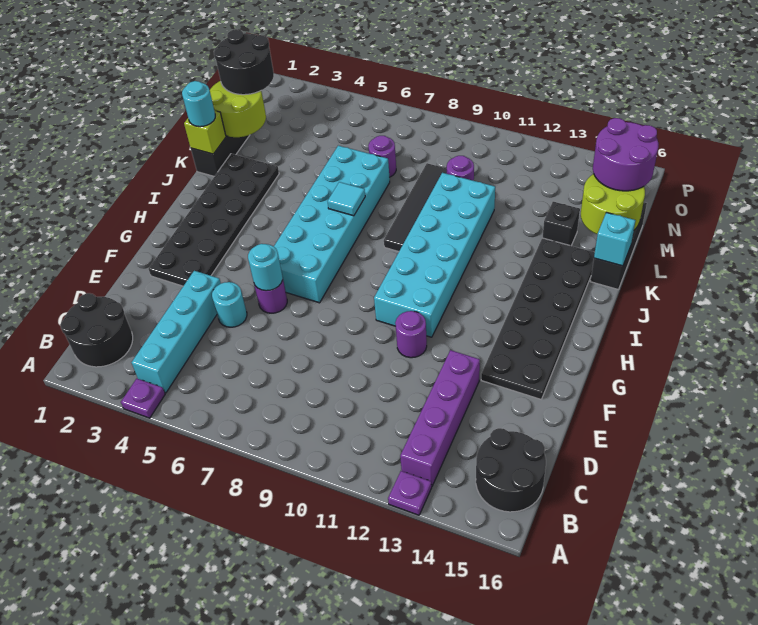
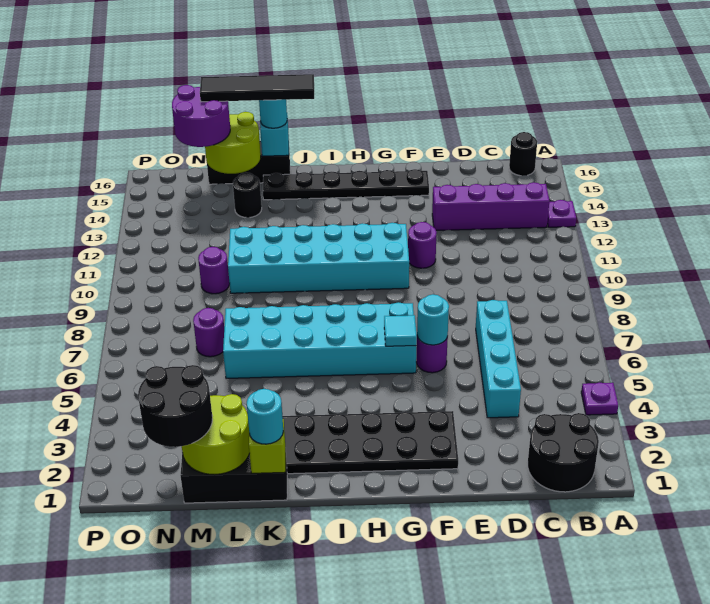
cyan brick B4:E4 level 1 -> cyan brick D4:D7 level 1
black round brick B15:C16 level 1 -> black round brick B16 level 1
cyan round brick E5 level 1 -> cyan round brick K16 level 3
black plate F14:K15 level 1 -> black plate F15:K15 level 1
cyan tile J7 level 2 -> cyan tile G6 level 2
black tile J9:M9 level 1 -> black tile J16:M16 level 4
black brick L14 level 1 -> black round brick L14 level 1

